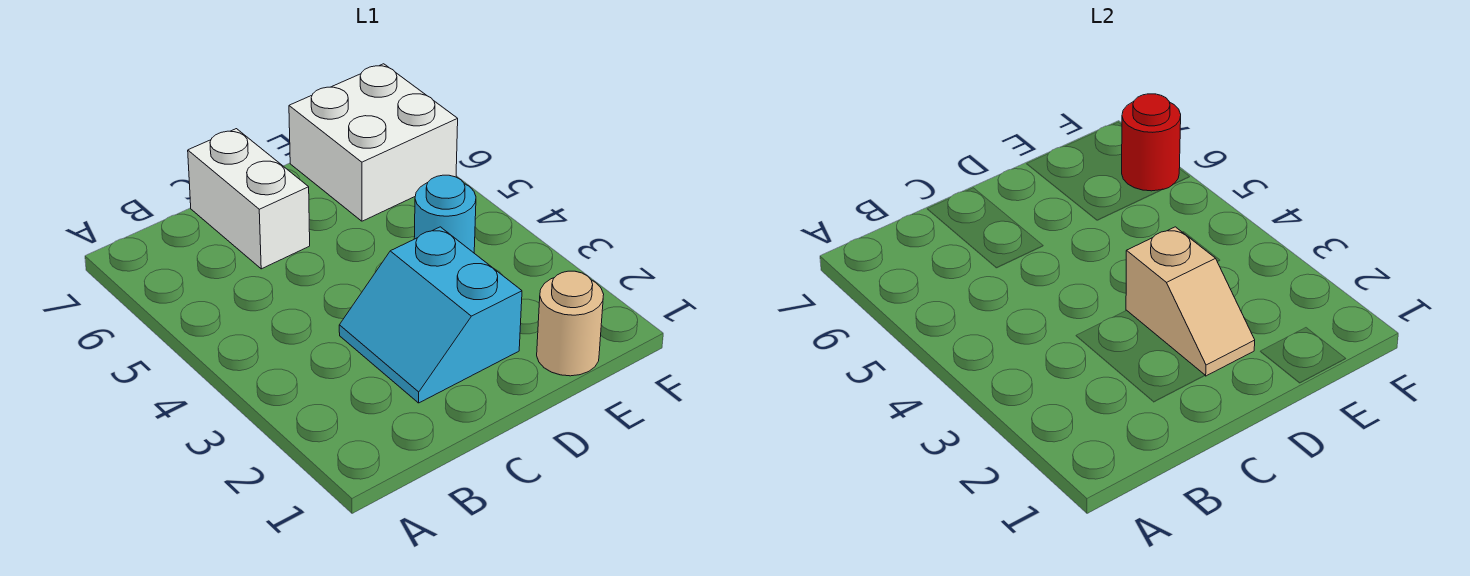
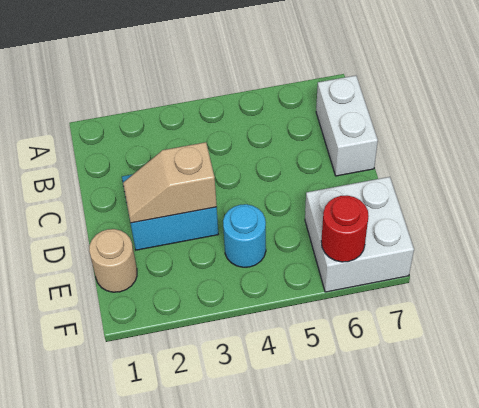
white brick C6:C7 level 1 -> white brick B7:C7 level 1

